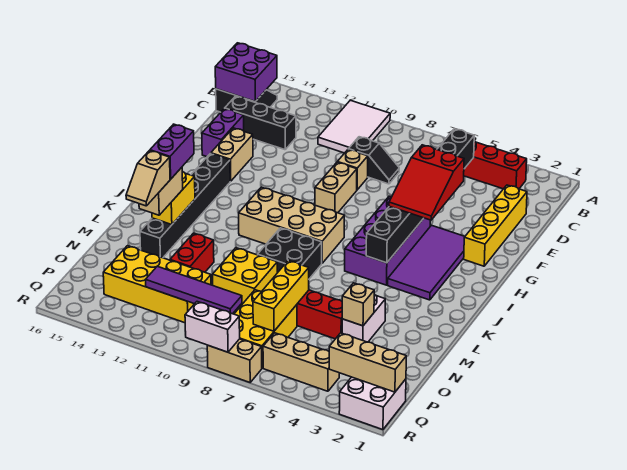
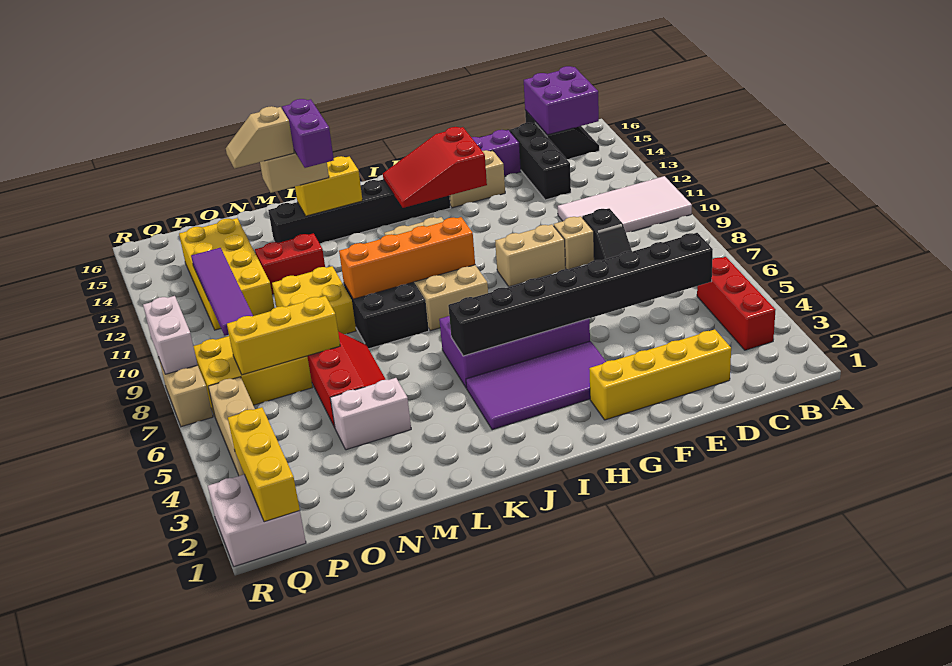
white tile A10:C11 level 1 -> white tile A10:D11 level 1
red slope F4:H5 level 3 top F -> red slope G13:I14 level 2 top G
none -> orange brick I9:L9 level 2
purple brick K14:L14 level 4 -> purple brick L13:L14 level 4
tan brick N4 level 2 -> none
tan brick Q1:Q3 level 2 -> yellow brick Q1:Q3 level 2

